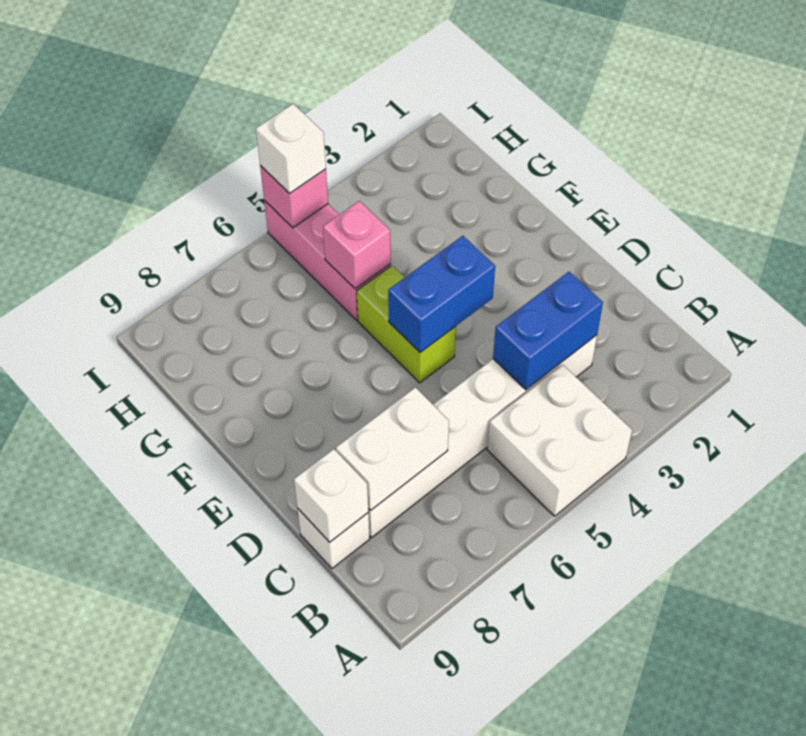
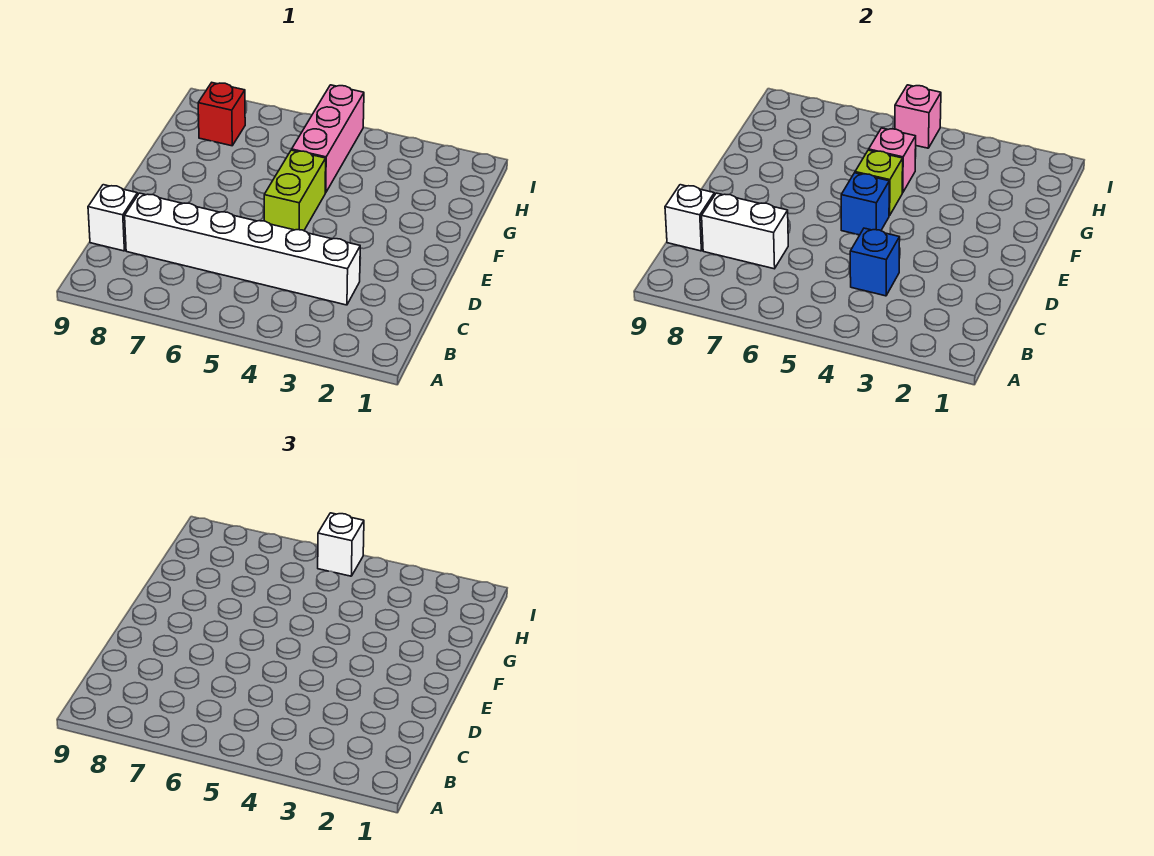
white brick A4:B5 level 1 -> none
blue brick C3:C4 level 2 -> blue brick C4 level 2
blue brick E4:E5 level 2 -> blue brick E5 level 2
none -> lime brick F5 level 2
none -> red brick H8 level 1

